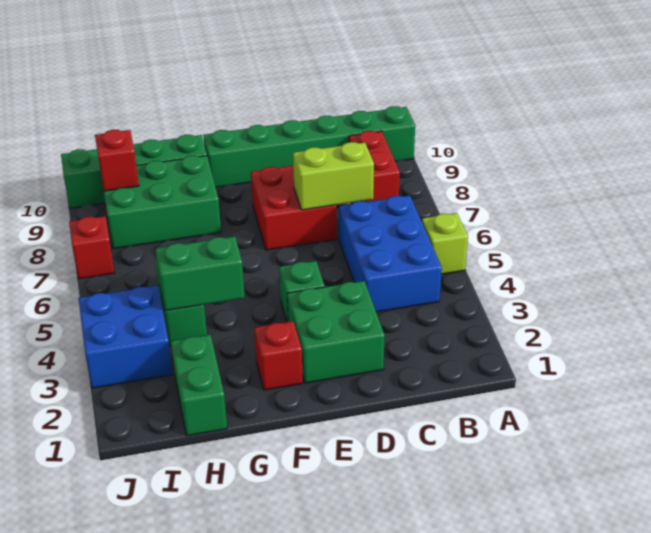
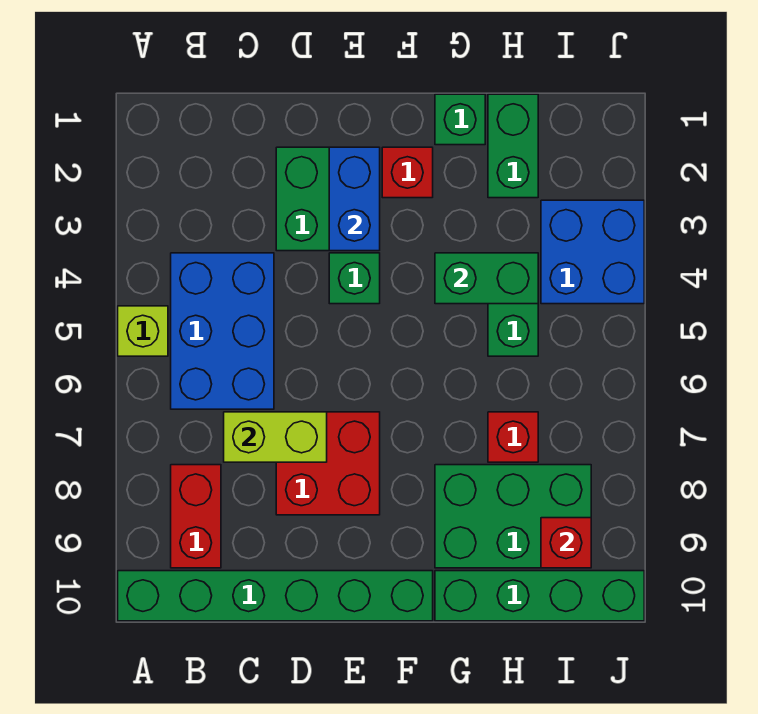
none -> blue brick E2:E3 level 2
none -> green brick G1 level 1
red brick J7 level 1 -> red brick H7 level 1

